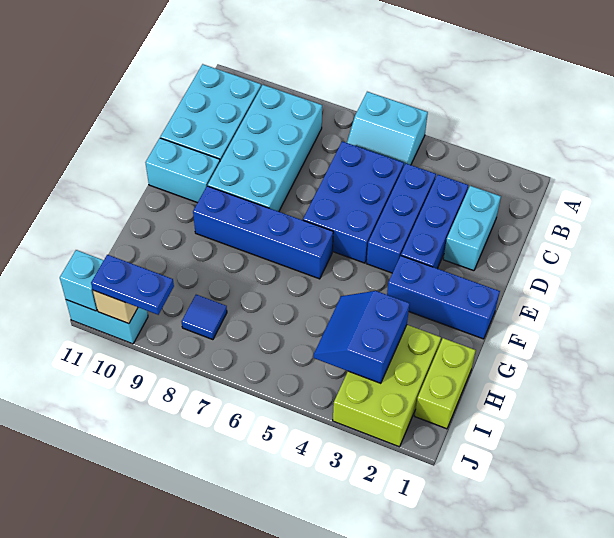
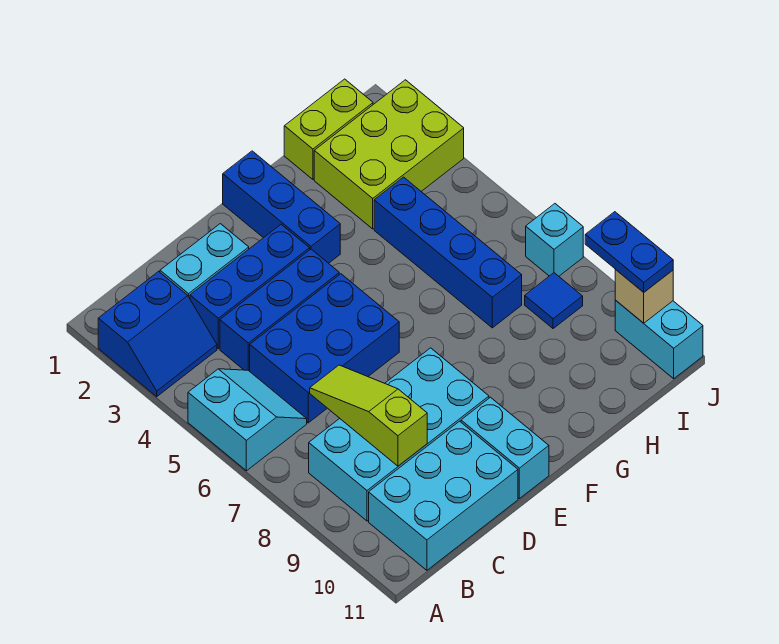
none -> lime slope C7:C9 level 2 top 9
blue brick F6:F9 level 1 -> blue brick H4:H7 level 1
blue slope H3:I4 level 2 top 3 -> blue slope A2:B3 level 1 top 2
cyan brick J11 level 2 -> cyan brick J7 level 1

